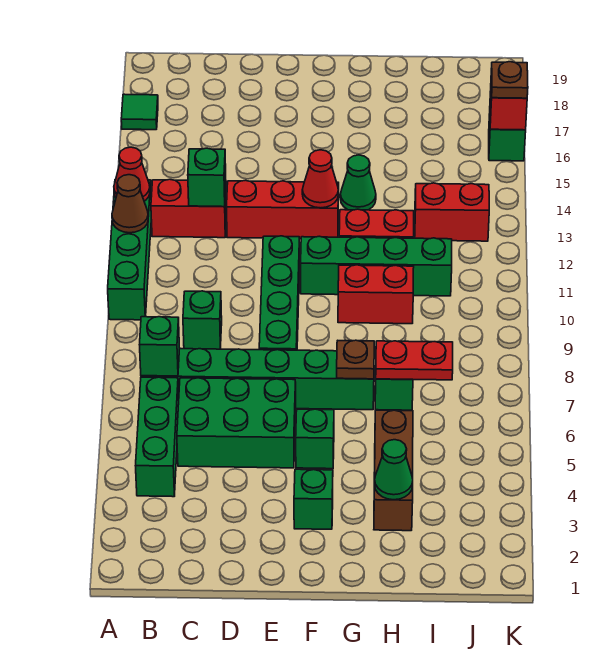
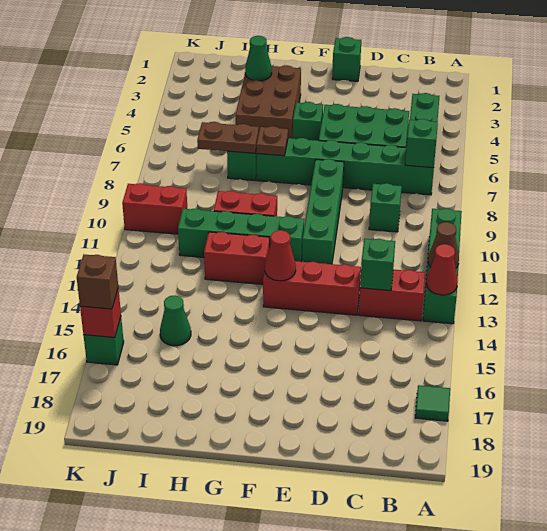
green brick F3 level 1 -> green brick E1 level 1
green cone G14 level 1 -> green cone I15 level 1
brown brick H3:H5 level 1 -> brown brick G3:H5 level 1
red plate H7:I7 level 2 -> brown plate H7:I7 level 2
red brick I13:J13 level 1 -> red brick J10:K10 level 1
brown plate K16 level 3 -> brown brick K16 level 3

